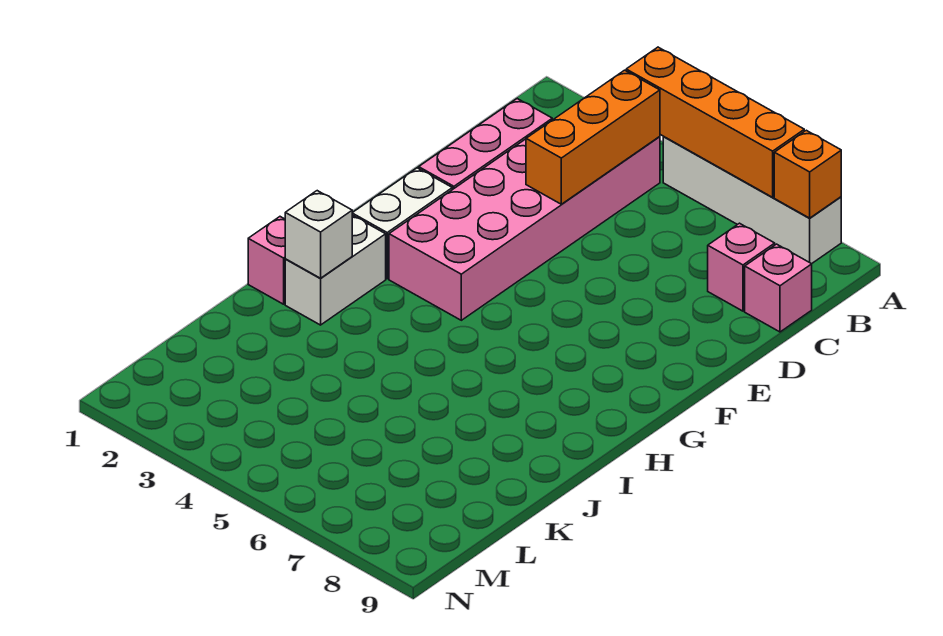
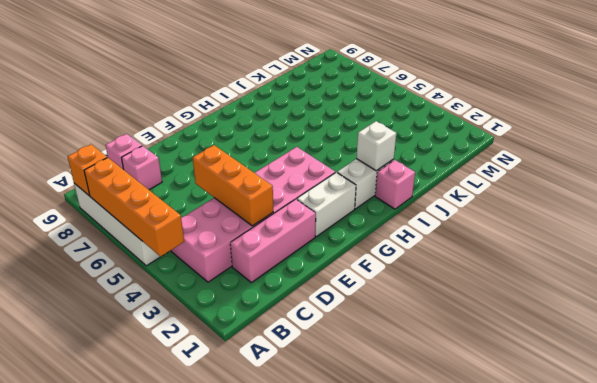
orange brick B4:D4 level 2 -> orange brick D3:D5 level 2

